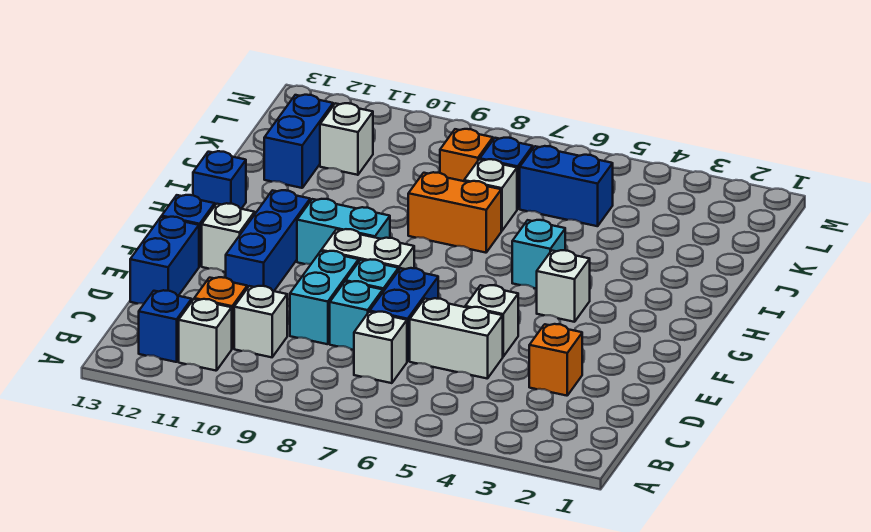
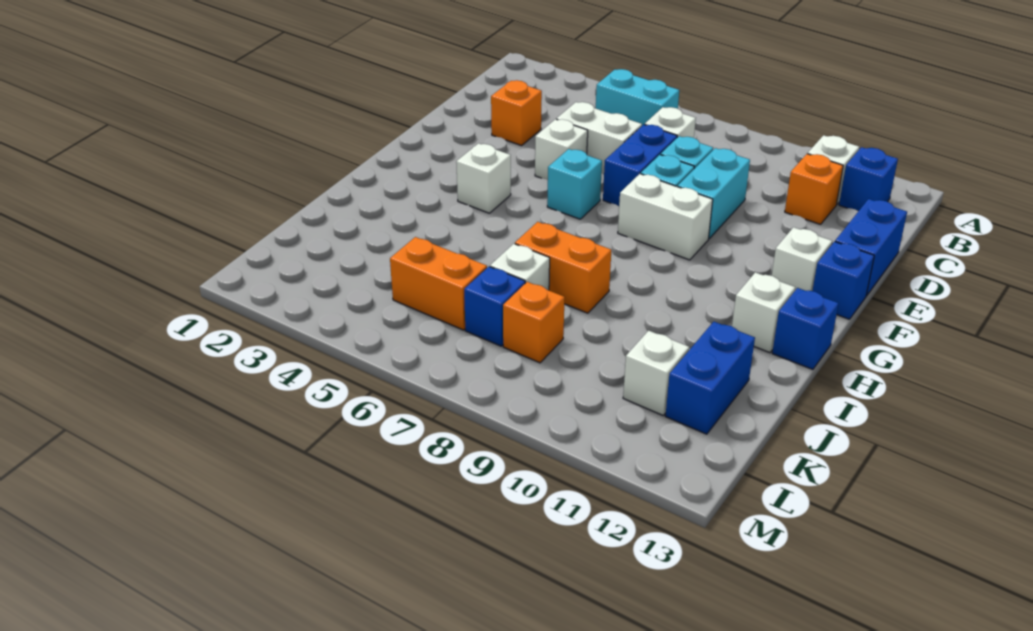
white brick C10 level 1 -> white brick H12 level 1
blue brick E11:G11 level 1 -> none
cyan brick G9:G10 level 1 -> cyan brick B5:B6 level 1
cyan brick H5 level 1 -> cyan brick F6 level 1
blue brick K5:K6 level 1 -> orange brick K5:K6 level 1

